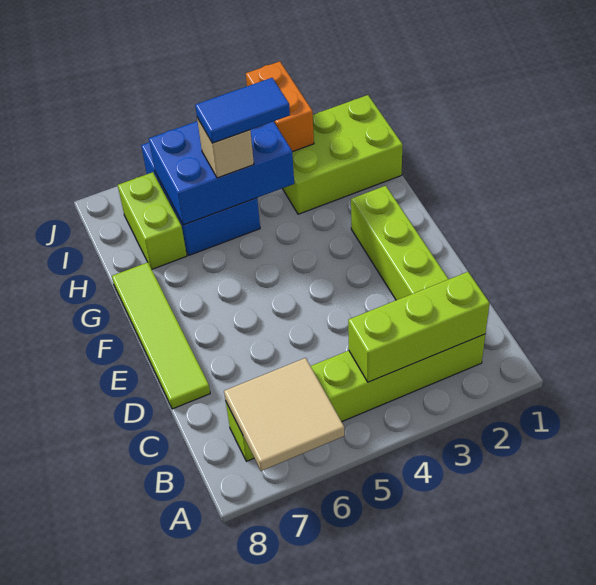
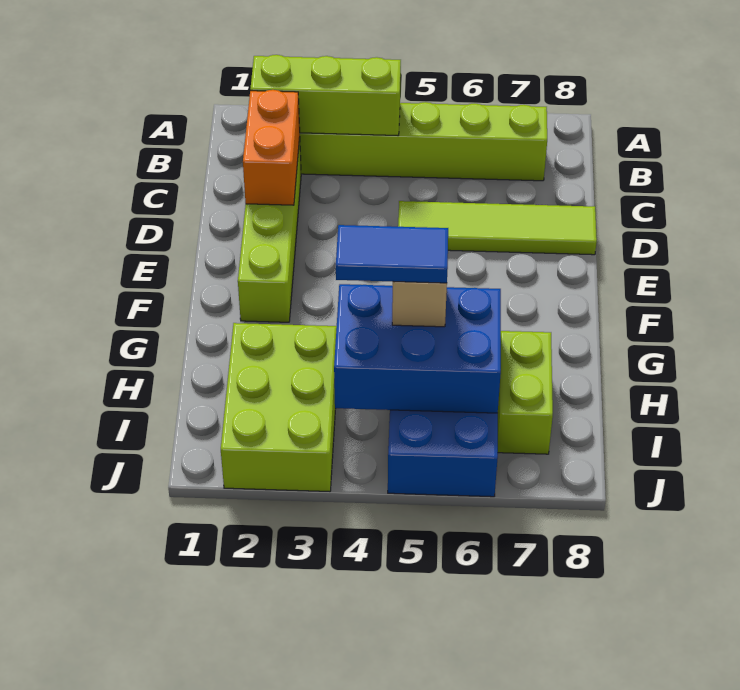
tan tile A6:B7 level 2 -> none
lime tile D8:G8 level 1 -> lime tile D5:D8 level 1
lime brick H1:I3 level 1 -> lime brick H2:J3 level 1
orange brick I3:J3 level 2 -> orange brick C2:D2 level 2

